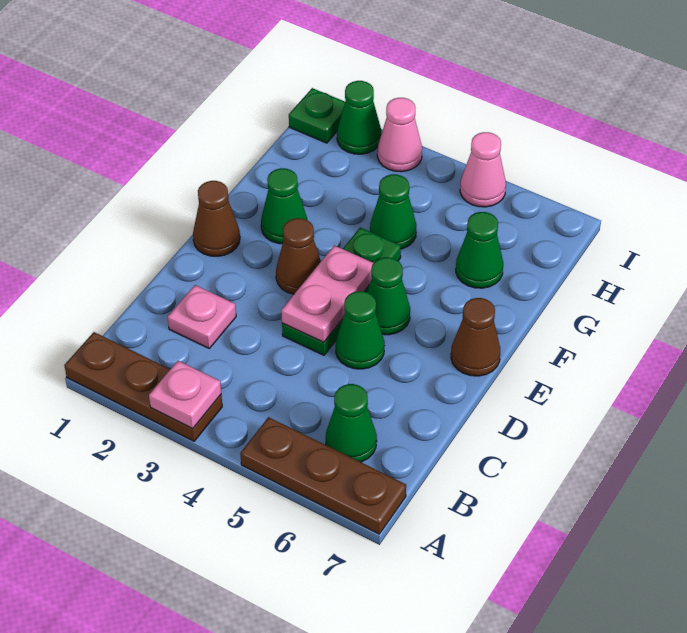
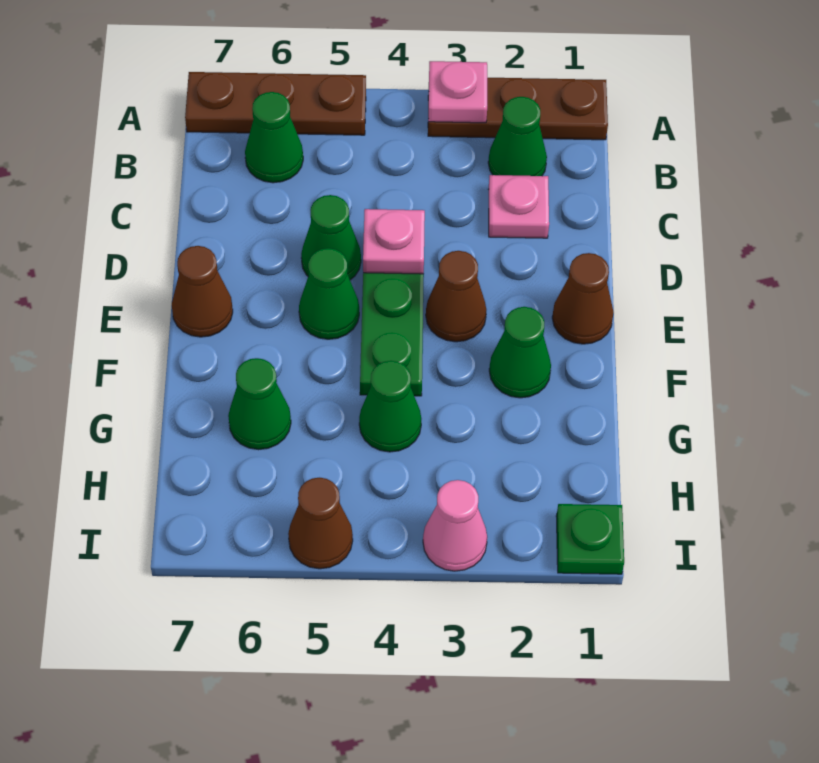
pink plate D4:E4 level 2 -> pink plate D4 level 2
green cone I2 level 1 -> green cone B2 level 1
pink cone I5 level 1 -> brown cone I5 level 1

